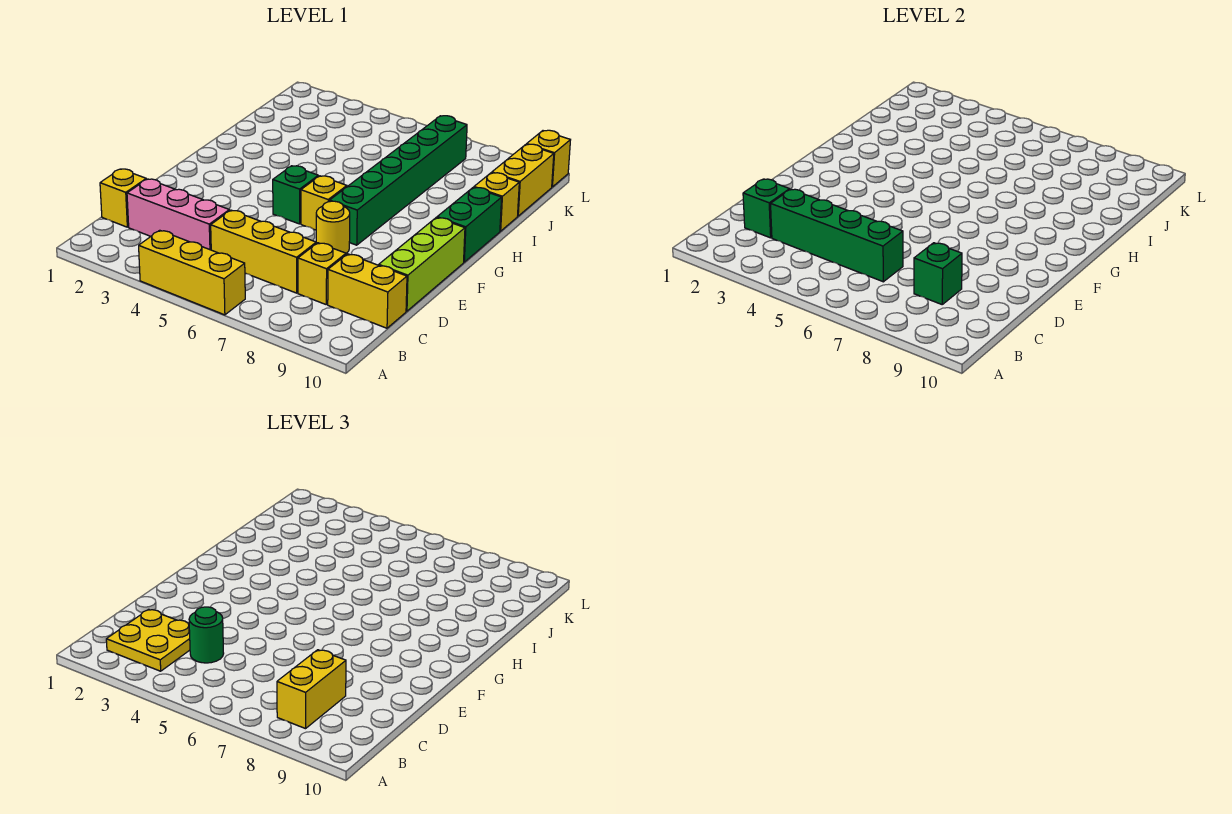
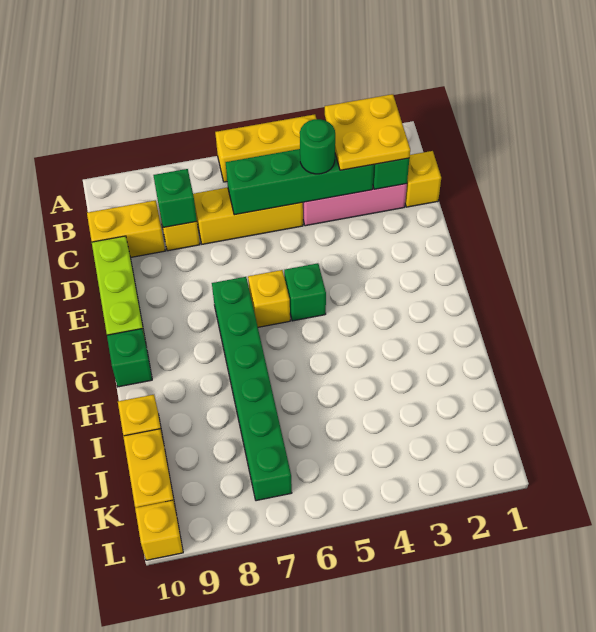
yellow brick B8:C8 level 3 -> none
yellow round brick E7 level 1 -> none
green brick G10:H10 level 1 -> green brick G10 level 1

